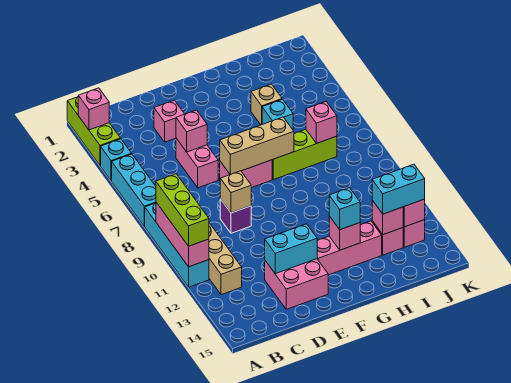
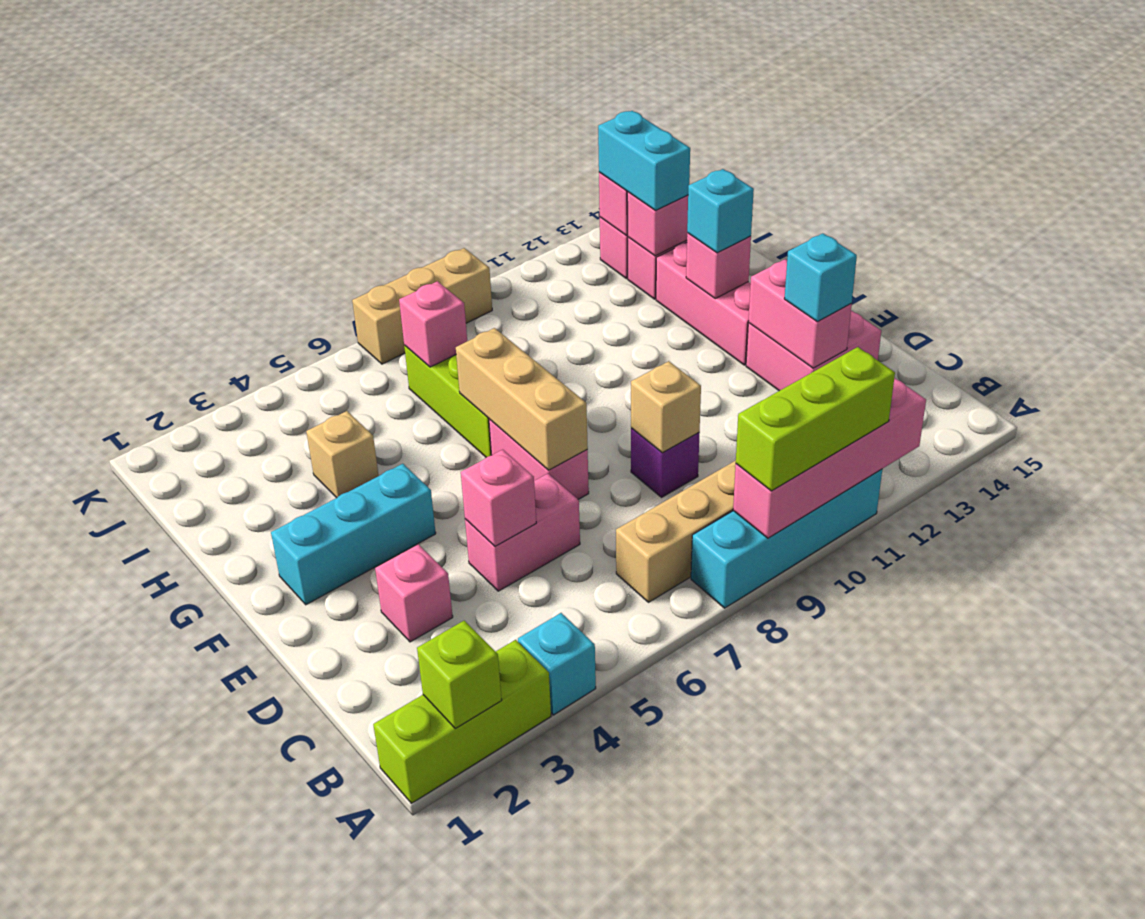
pink brick A2 level 2 -> lime brick A2 level 2
cyan brick A5:A7 level 1 -> cyan brick F2:F4 level 1
pink brick A9:A11 level 2 -> pink brick A9:A12 level 2
cyan brick D13:E13 level 2 -> pink brick D13:E13 level 2
cyan brick H5 level 1 -> cyan brick D13 level 3
none -> tan brick K7:K9 level 1

